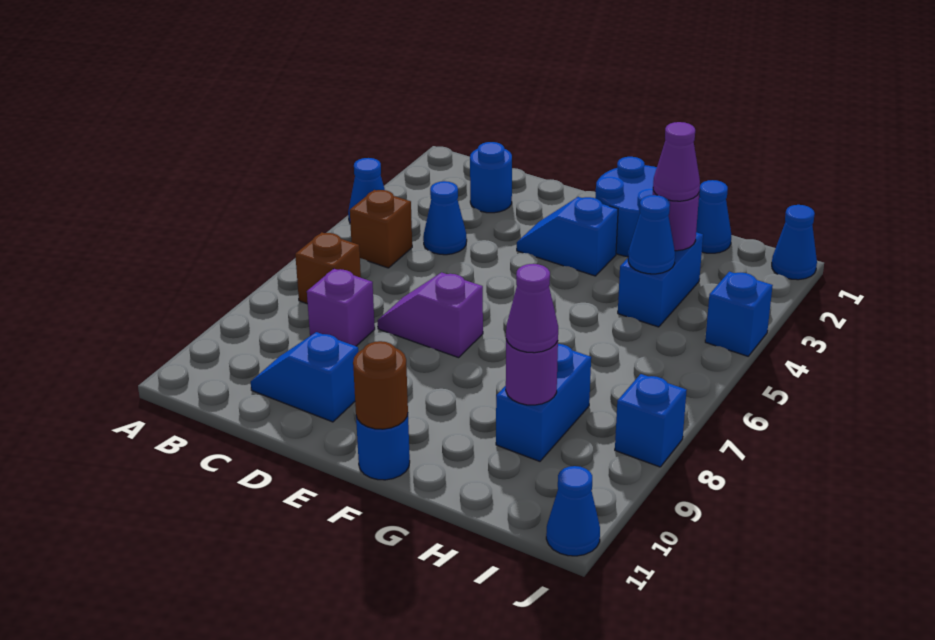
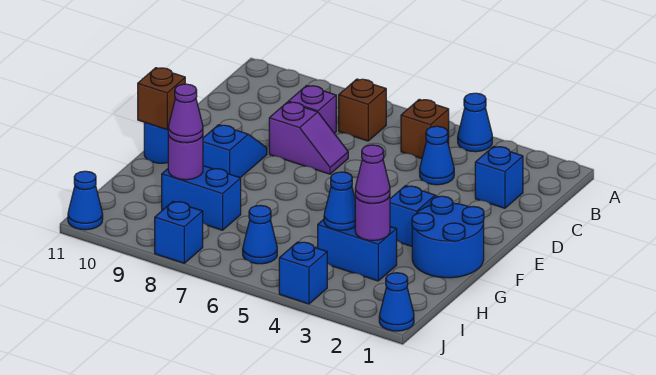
blue round brick C2 level 1 -> blue brick C2 level 1
blue slope C10:D10 level 1 top D -> blue slope E9:F9 level 1 top F
purple slope D7:E7 level 1 top E -> purple slope D7:D8 level 1 top 8
brown round brick F11 level 2 -> brown brick F11 level 2
blue cone H1 level 1 -> blue cone I6 level 1

